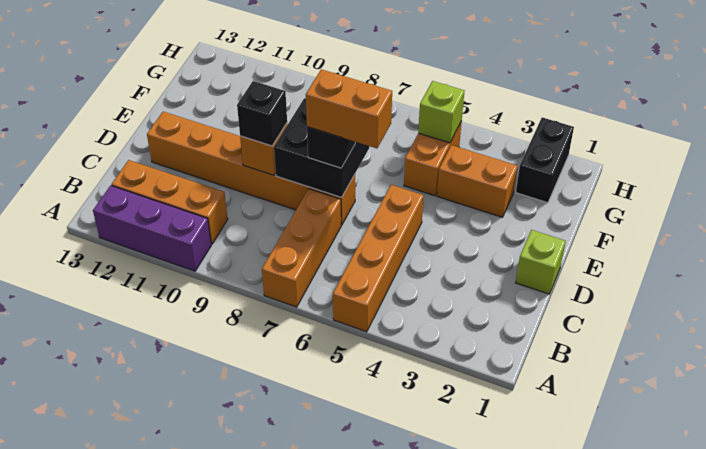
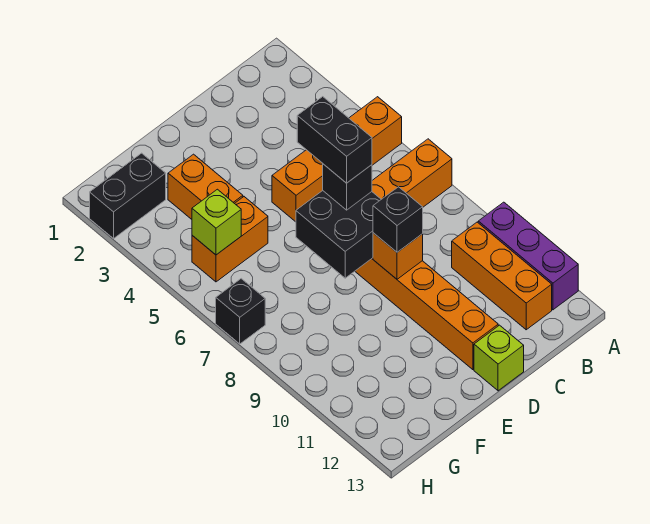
lime brick D1 level 1 -> lime brick D13 level 1
orange brick D6:D7 level 4 -> black brick D6:D7 level 4
none -> black brick H7 level 1

